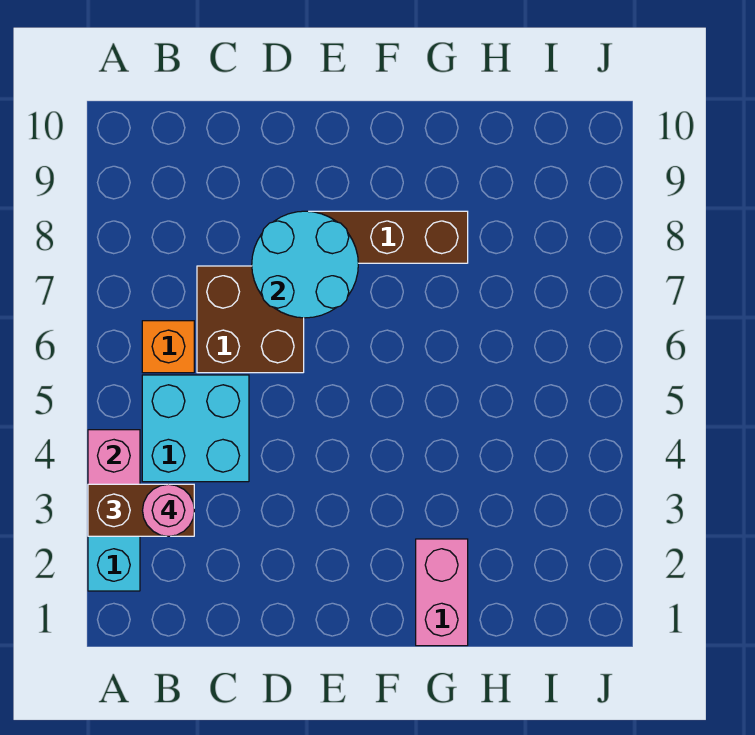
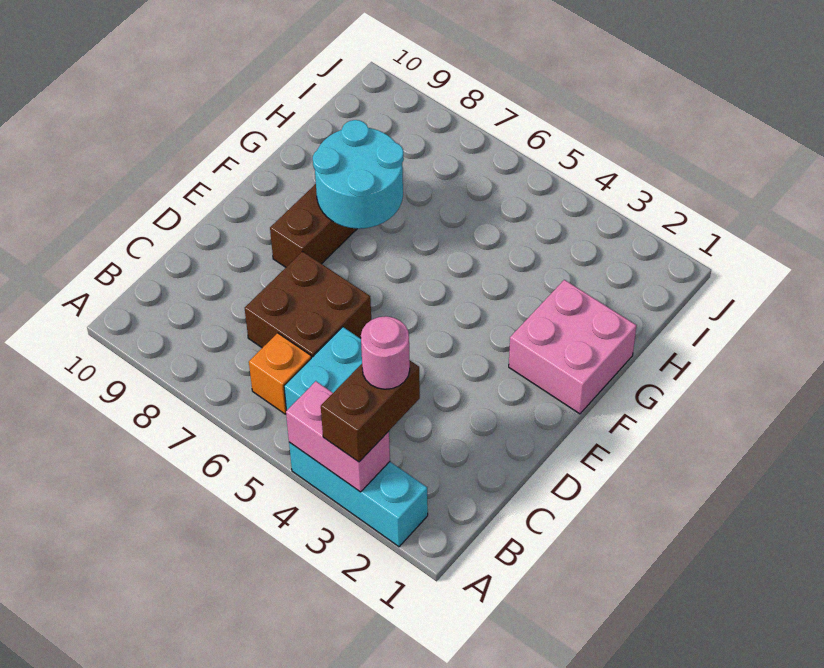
cyan round brick D7:E8 level 2 -> cyan round brick F7:G8 level 2
pink brick G1:G2 level 1 -> pink brick F1:G2 level 1

